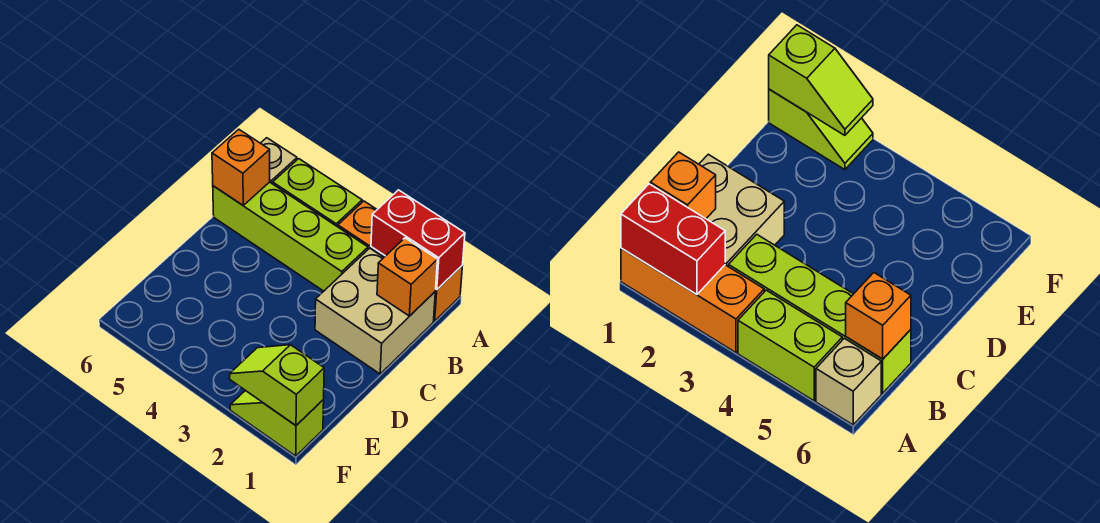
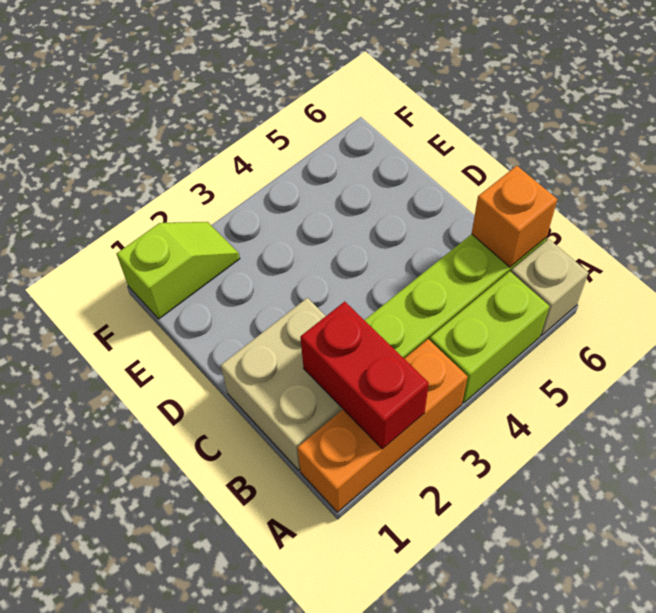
red brick A1:A2 level 2 -> red brick A2:B2 level 2
orange brick B1 level 2 -> none
lime slope F1:F2 level 2 top 1 -> none

